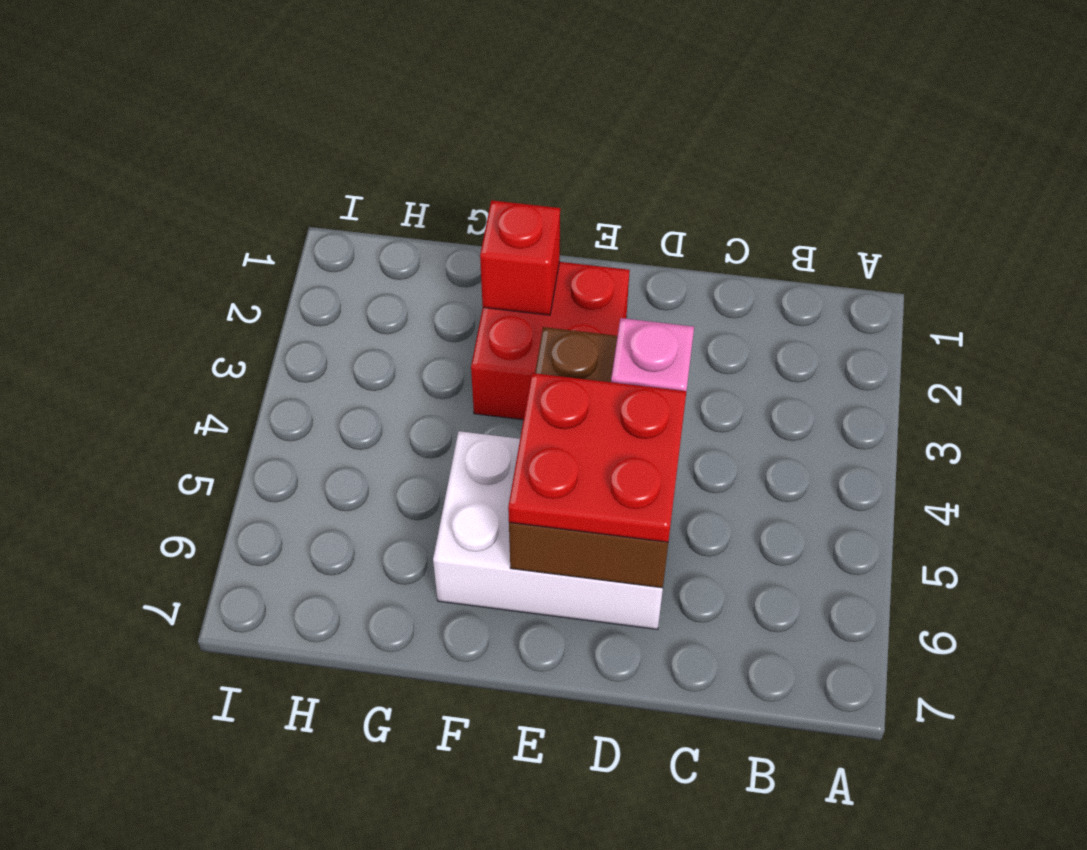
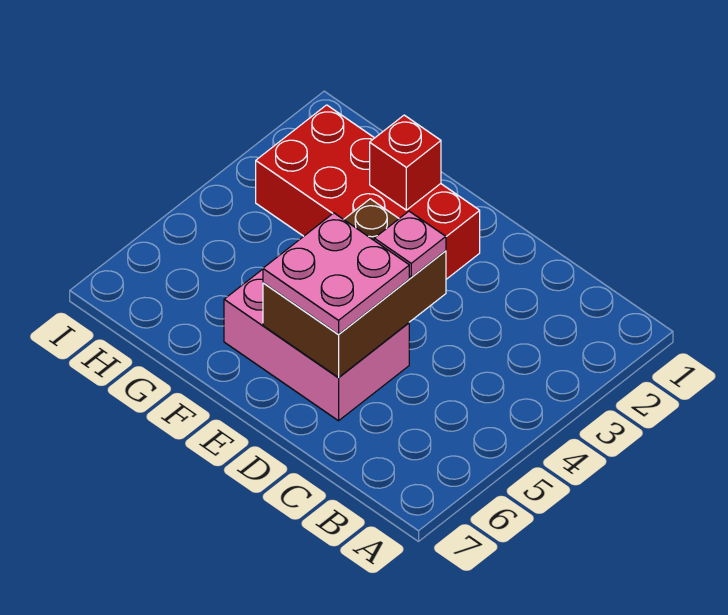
white brick D5:F6 level 1 -> pink brick D5:F6 level 1
red plate D5:E6 level 3 -> pink plate D5:E6 level 3
red brick E2:F3 level 1 -> red brick E2:H3 level 1

